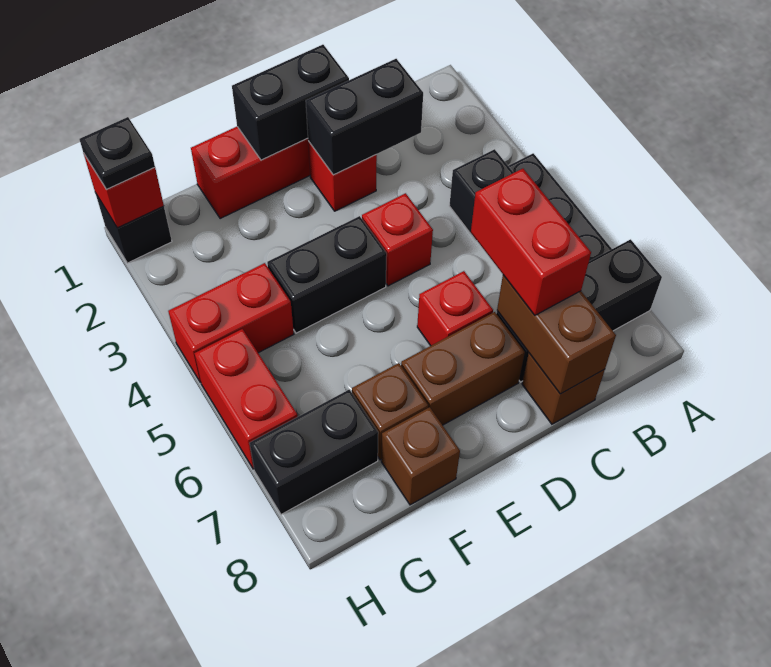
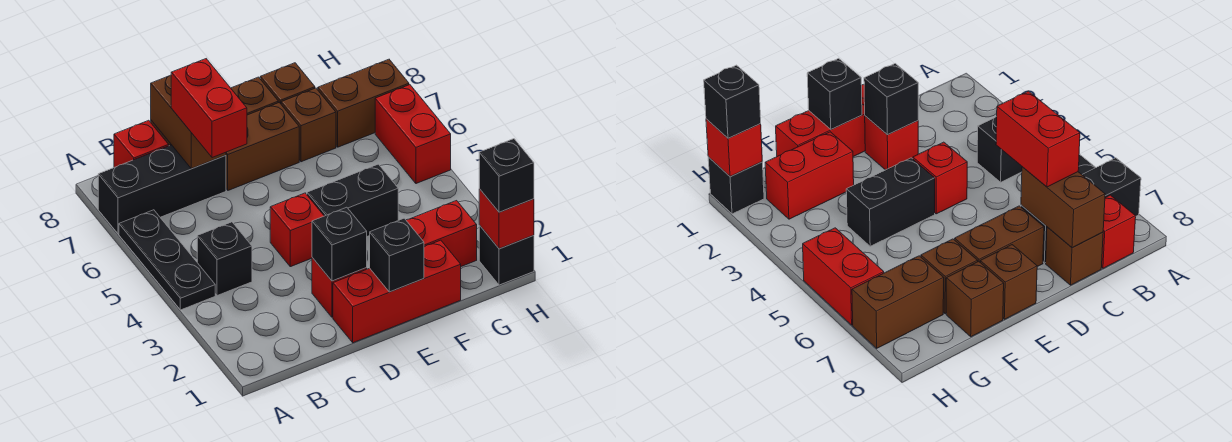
black brick C2:D2 level 2 -> black brick D2 level 2
black brick D1:E1 level 2 -> black brick E1 level 2
red brick D6 level 1 -> red brick B8 level 1
none -> brown brick E8 level 1
red brick G4:H4 level 1 -> red brick F2:G2 level 1
black brick G7:H7 level 1 -> brown brick G7:H7 level 1
black plate H1 level 3 -> black brick H1 level 3

